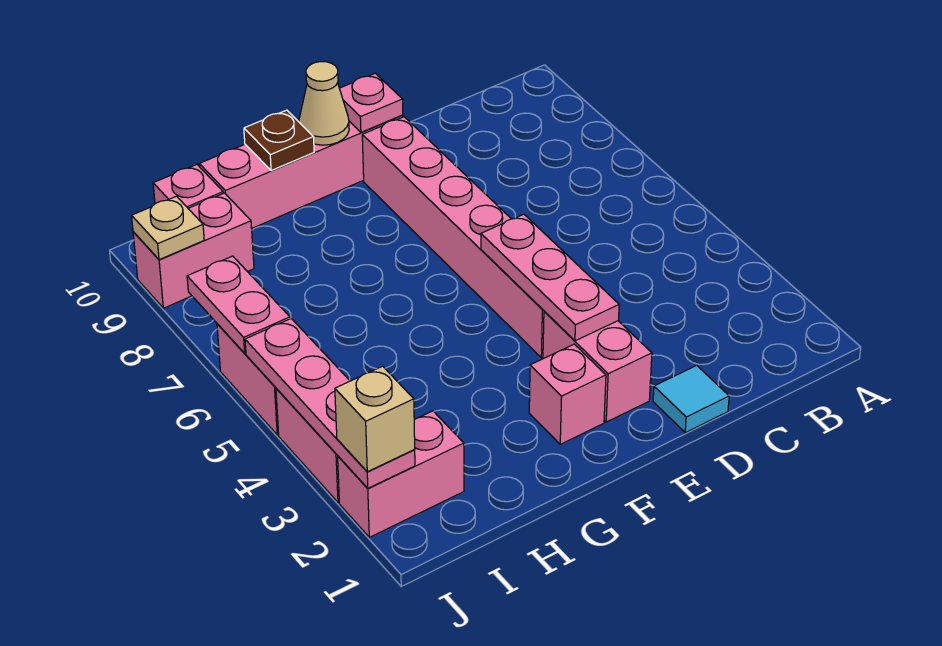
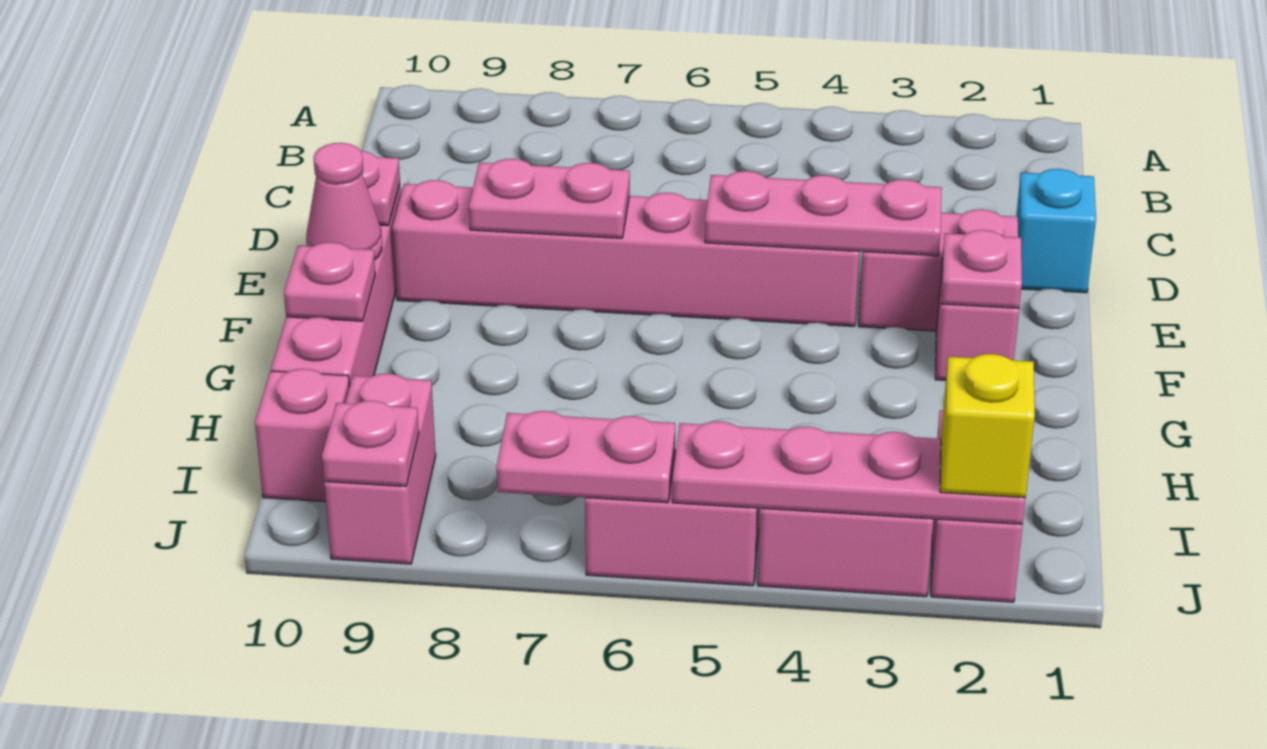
cyan tile D1 level 1 -> cyan brick D1 level 1
none -> pink plate E7:E8 level 2
none -> pink plate F2 level 2
tan cone F10 level 2 -> pink cone F10 level 2
brown plate G10 level 2 -> pink plate G10 level 2
tan brick J2 level 3 -> yellow brick J2 level 3
tan plate J9 level 2 -> pink plate J9 level 2

